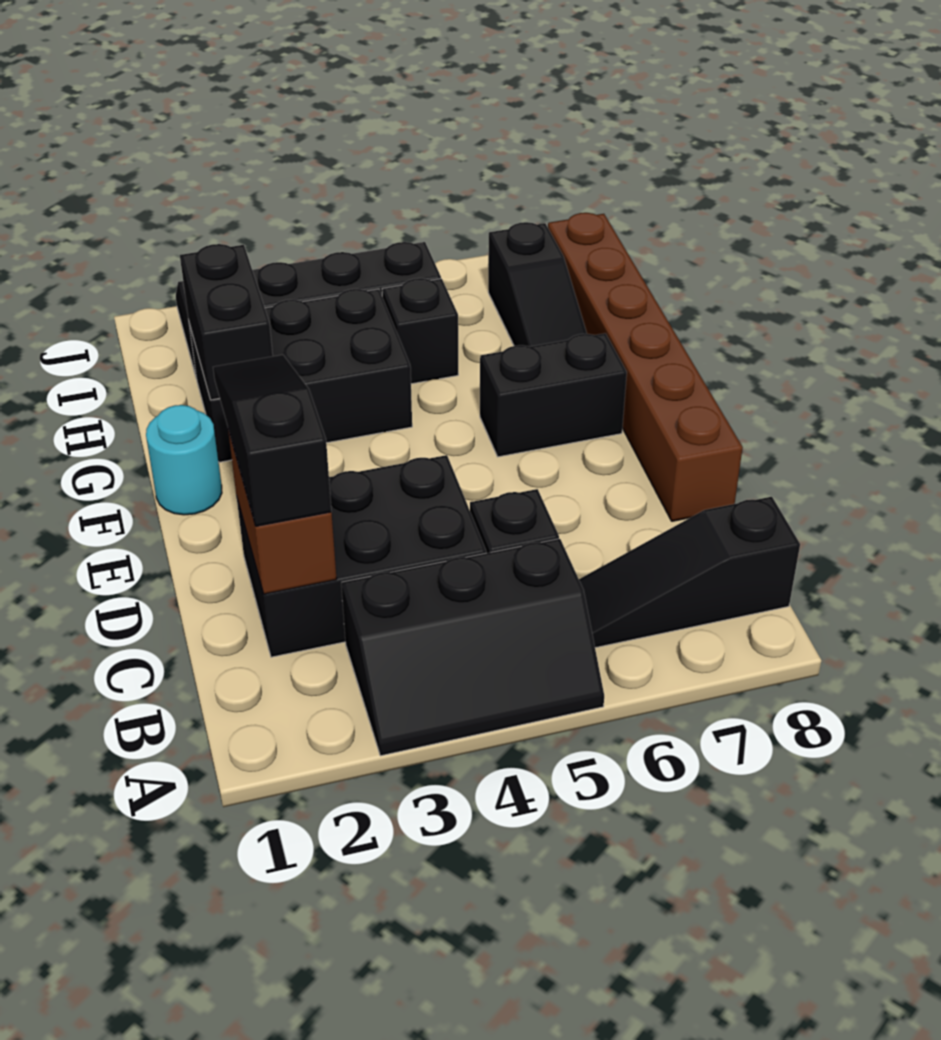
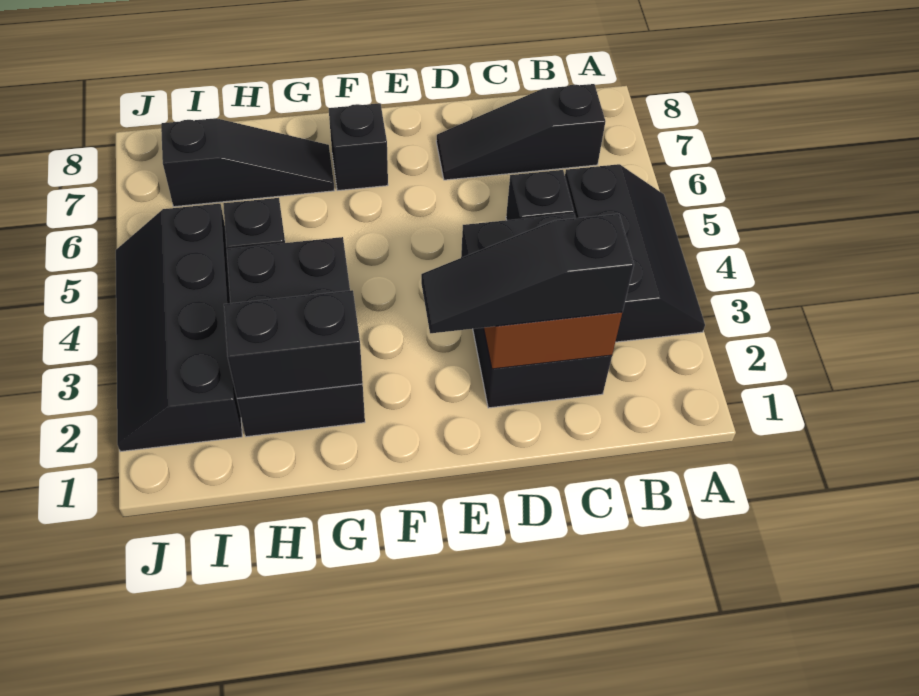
black slope B6:B8 level 1 top 8 -> black slope B7:D7 level 1 top B
brown brick D8:I8 level 1 -> none
cyan round brick F1 level 1 -> none
black brick F6:F7 level 1 -> black brick F7 level 1

